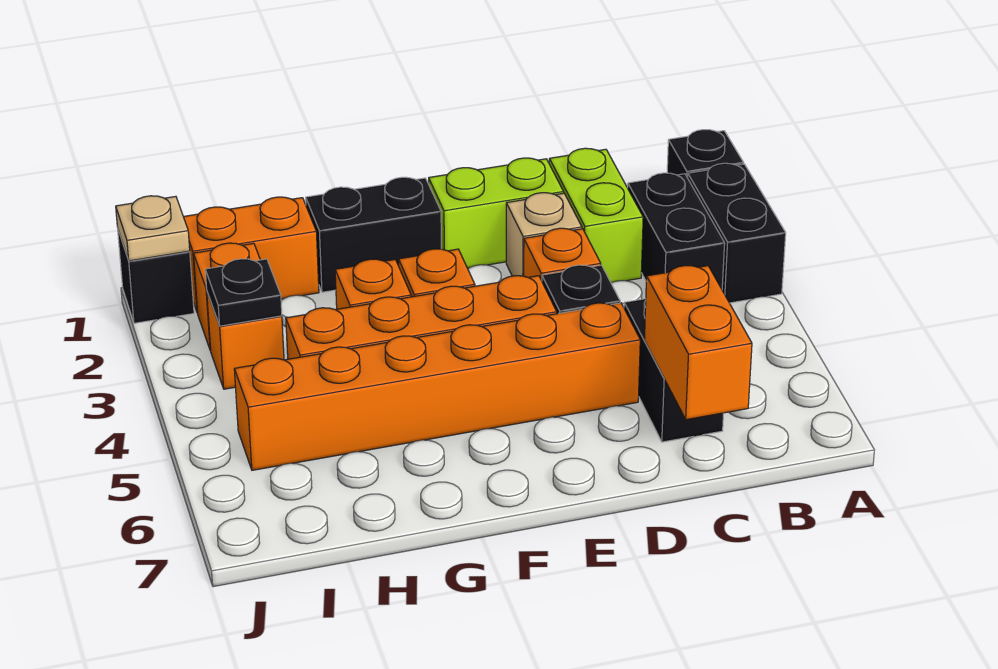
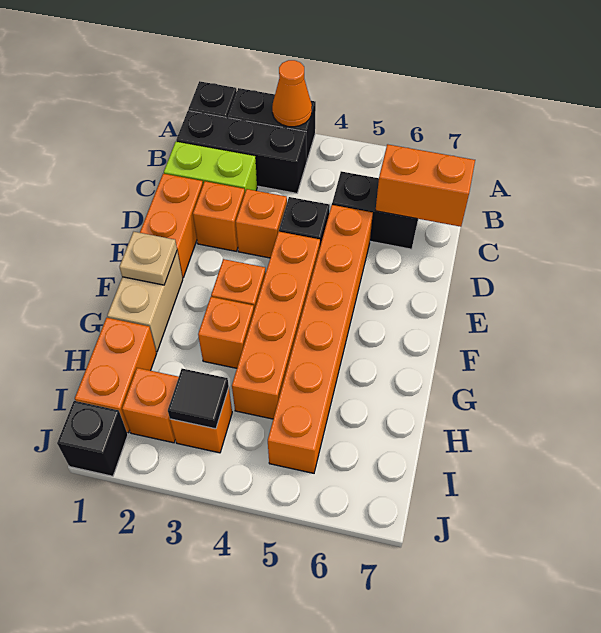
none -> orange cone A3 level 2
black brick B2:B3 level 1 -> black brick B1:B3 level 1
lime brick D1:E1 level 1 -> orange brick D1:E1 level 1
tan brick D2 level 1 -> orange brick D2 level 1
black brick F1:G1 level 1 -> tan brick F1:G1 level 1
black plate I3 level 2 -> black tile I3 level 2
tan plate J1 level 2 -> tan plate F1 level 2

